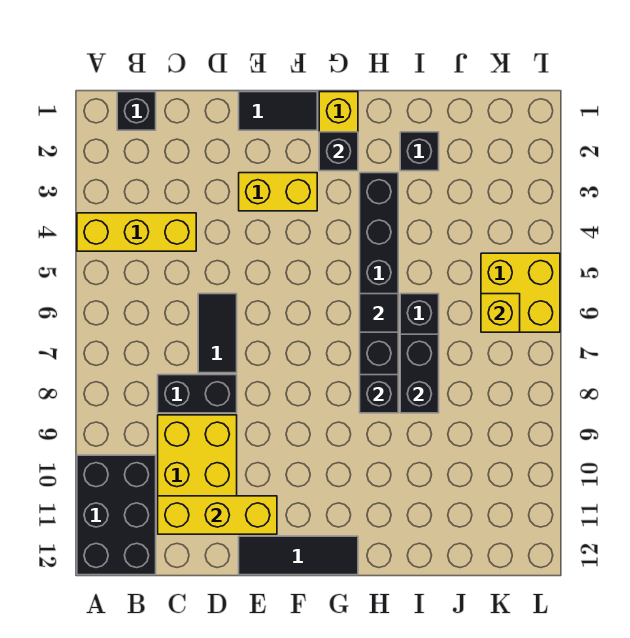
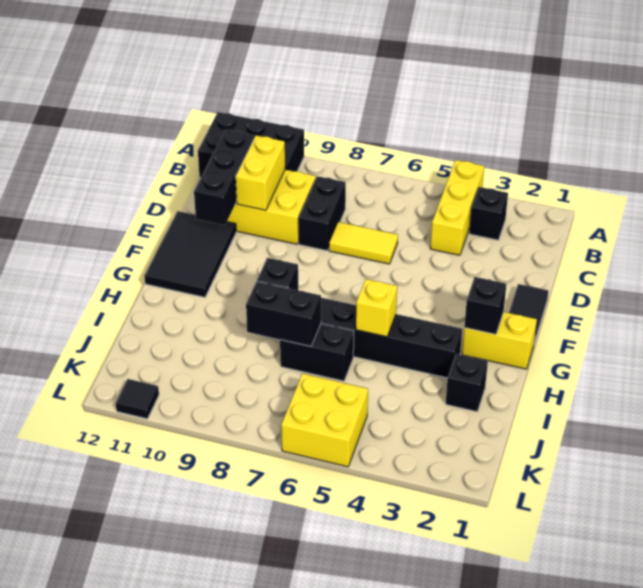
black brick B1 level 1 -> black brick B3 level 1
yellow brick C11:E11 level 2 -> black brick C11:E11 level 2
black tile D6:D7 level 1 -> yellow tile D6:D7 level 1
yellow brick E3:F3 level 1 -> yellow brick C10:D10 level 2
black tile E12:G12 level 1 -> black tile E11:G12 level 1
black tile H6 level 2 -> black tile L11 level 1
yellow brick K6 level 2 -> yellow brick H5 level 2

